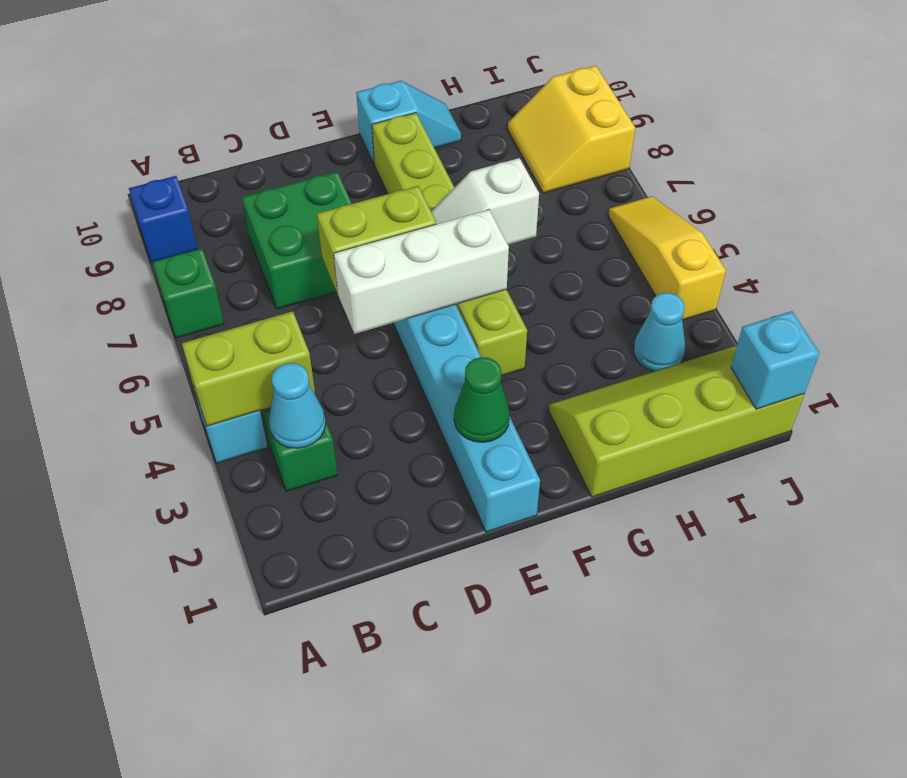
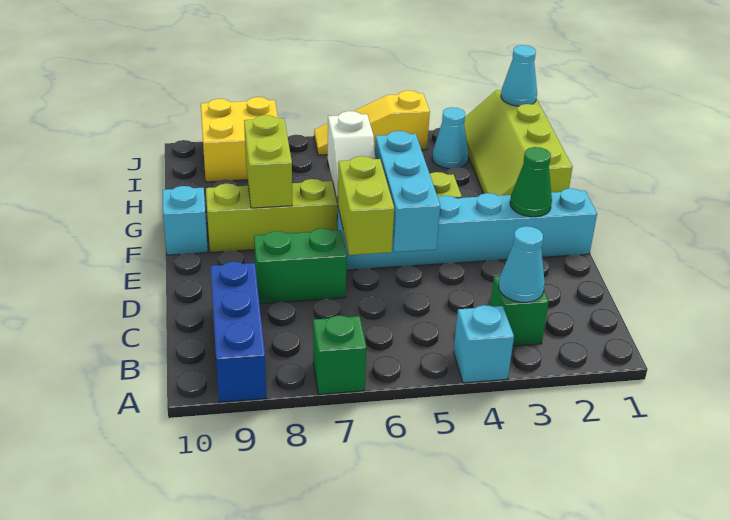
lime brick A4:B4 level 2 -> lime brick F8:G8 level 2
blue brick A9 level 1 -> blue brick A9:C9 level 1
green brick C7:D8 level 1 -> green brick D7:D8 level 1
white brick D5:F5 level 2 -> cyan brick D5:F5 level 2
yellow slope I8:J9 level 1 top J -> yellow brick I8:J9 level 1
cyan brick J1 level 2 -> cyan cone J1 level 2

